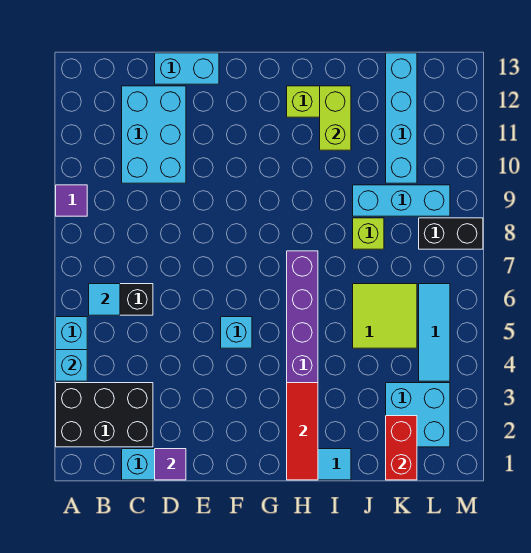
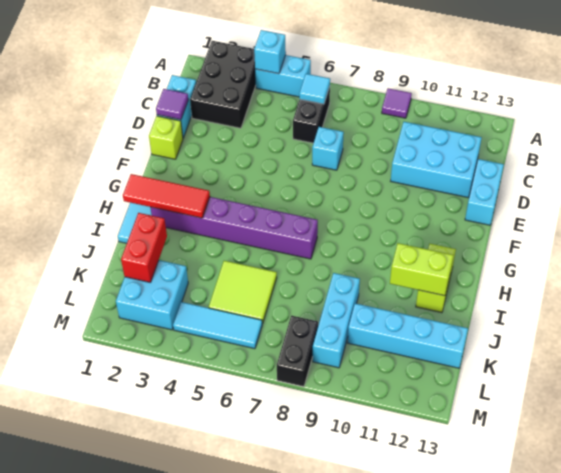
cyan brick F5 level 1 -> cyan brick D7 level 1
lime brick J8 level 1 -> lime brick E1 level 1
red brick K1:K2 level 2 -> red brick J2:K2 level 2

